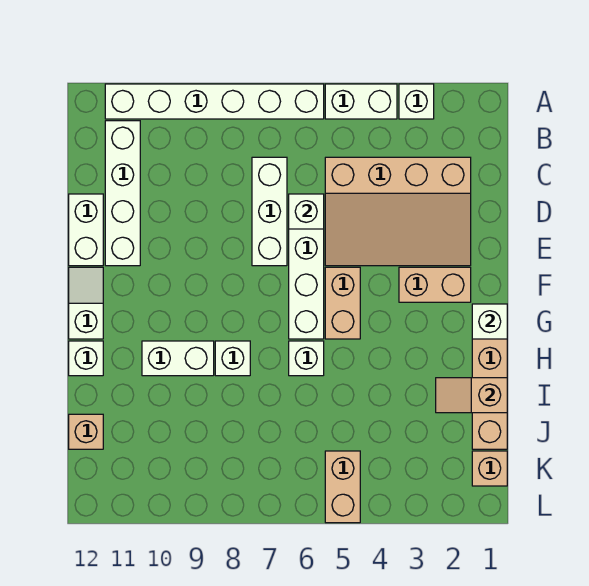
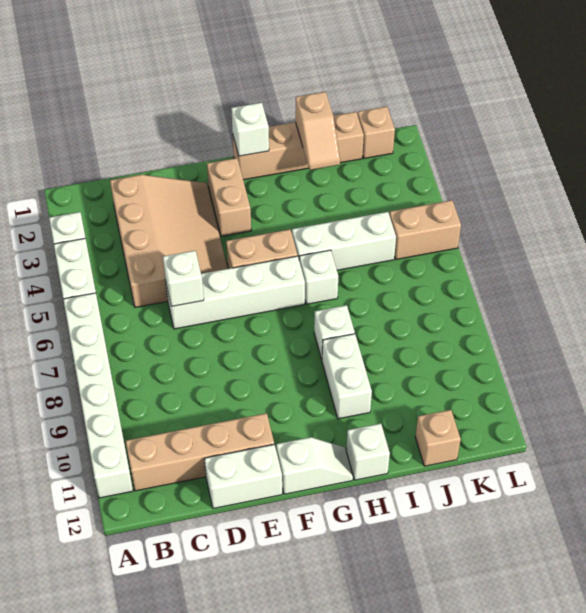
white brick B11:E11 level 1 -> tan brick B11:E11 level 1
white brick C7:E7 level 1 -> white brick H5:J5 level 1
white slope F12:G12 level 1 top G -> white slope F12:G12 level 1 top F

